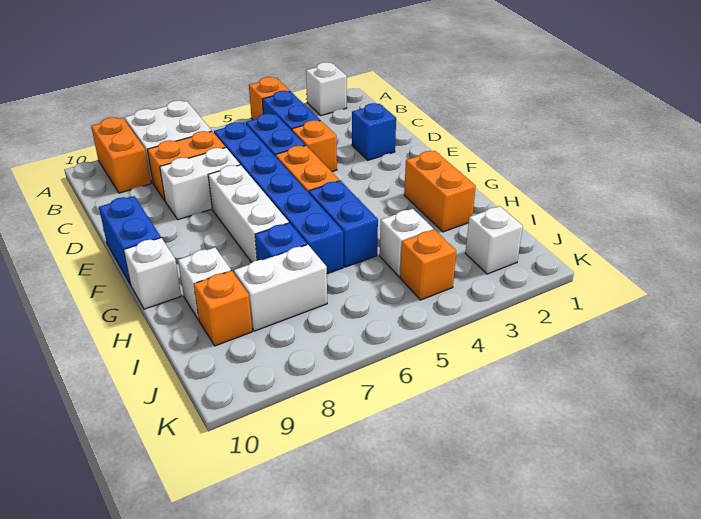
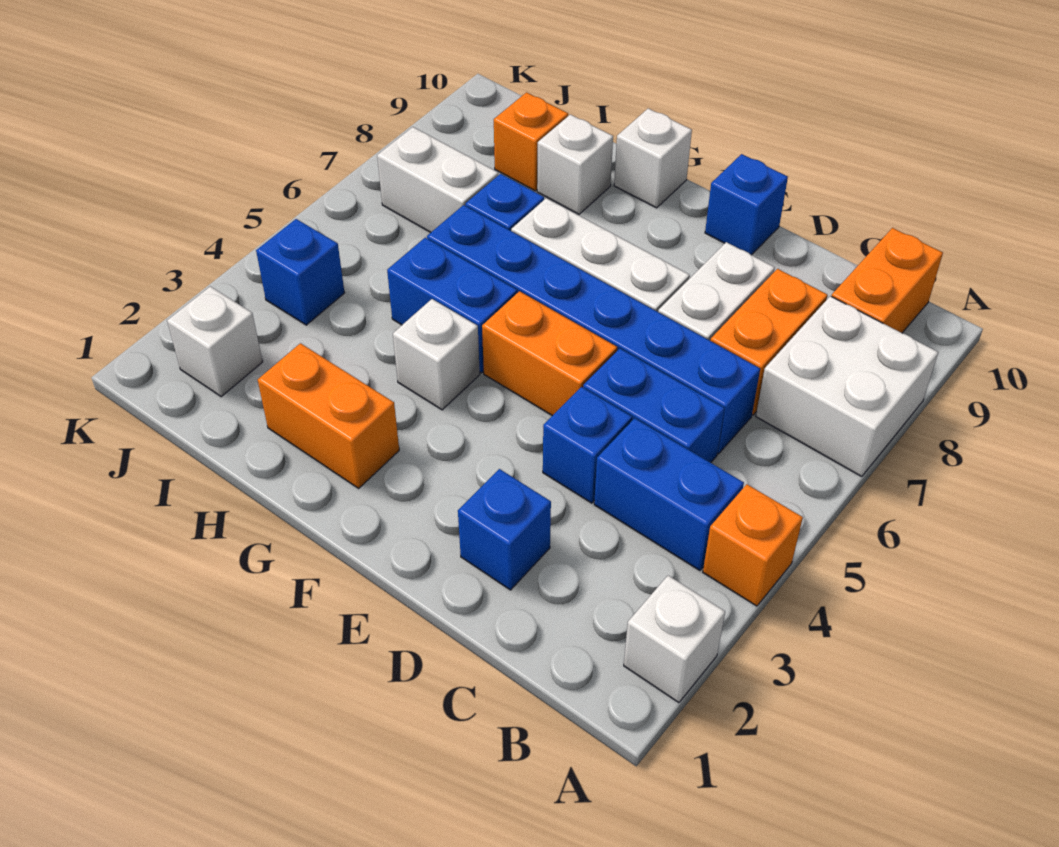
orange brick A9:B9 level 1 -> orange brick B9:B10 level 1
orange brick D4 level 1 -> blue brick D4 level 1
blue brick E10:F10 level 1 -> blue brick E10 level 1
white brick I4 level 1 -> white brick G4 level 1
white brick I7:I8 level 1 -> white brick I7:J7 level 1
orange brick J4 level 1 -> blue brick J4 level 1

